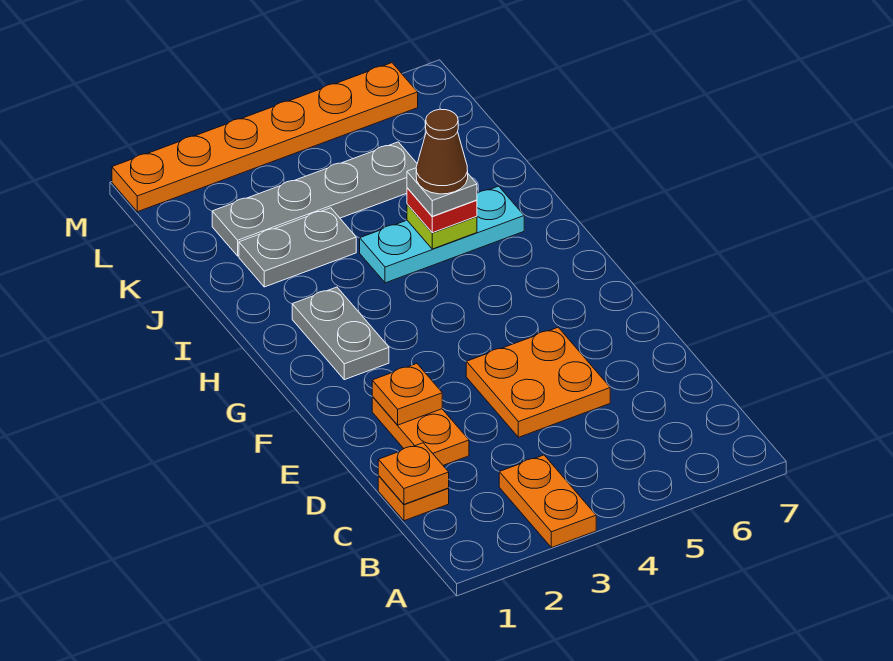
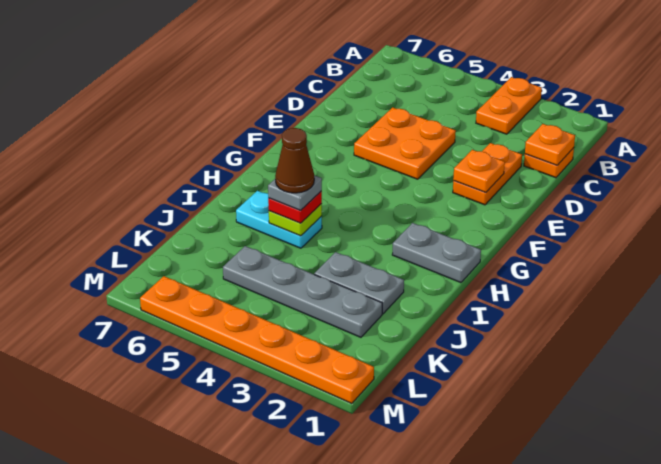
grey plate G2:H2 level 1 -> grey plate H1:H2 level 1
cyan plate I4:I6 level 1 -> cyan plate I5:I6 level 1

